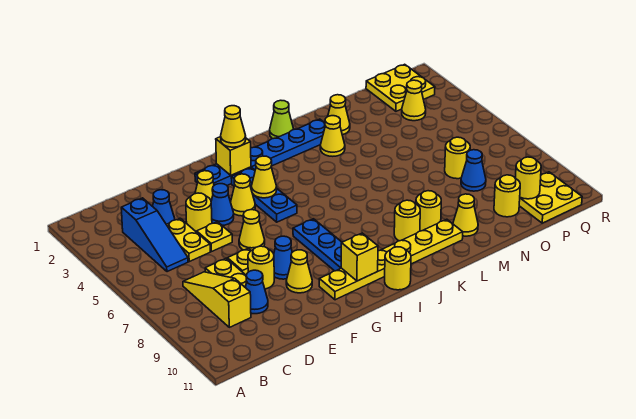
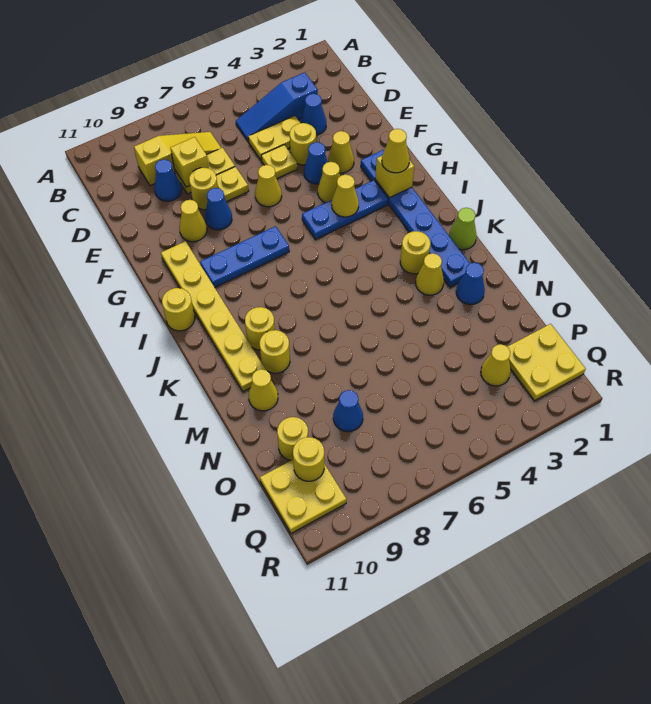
yellow brick H10 level 2 -> yellow brick D8 level 2
yellow cone M2 level 1 -> blue cone M2 level 1
yellow round brick O7 level 1 -> yellow round brick K3 level 1

